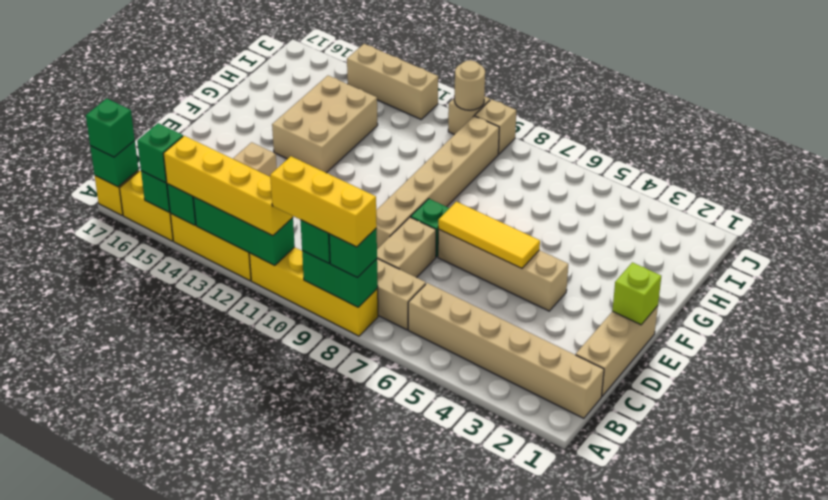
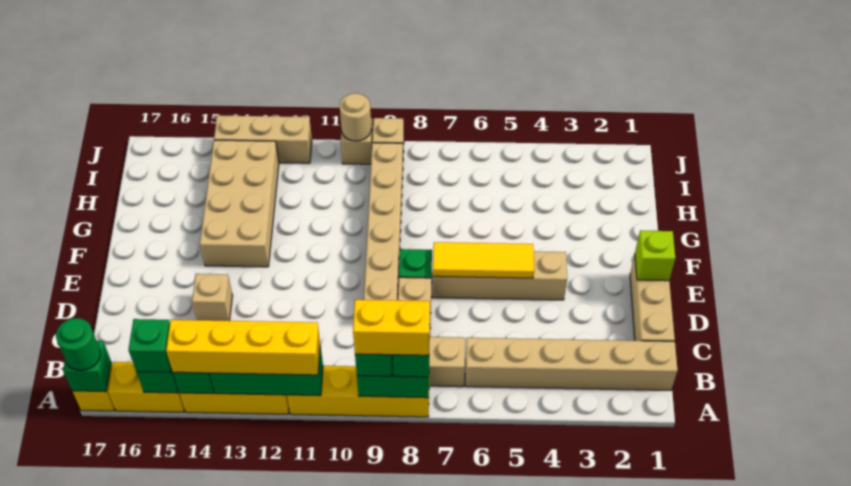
yellow brick A8:A10 level 4 -> yellow brick A8:A9 level 4
green brick A17 level 3 -> green round brick A17 level 3
tan brick F13:H14 level 1 -> tan brick F13:I14 level 1

